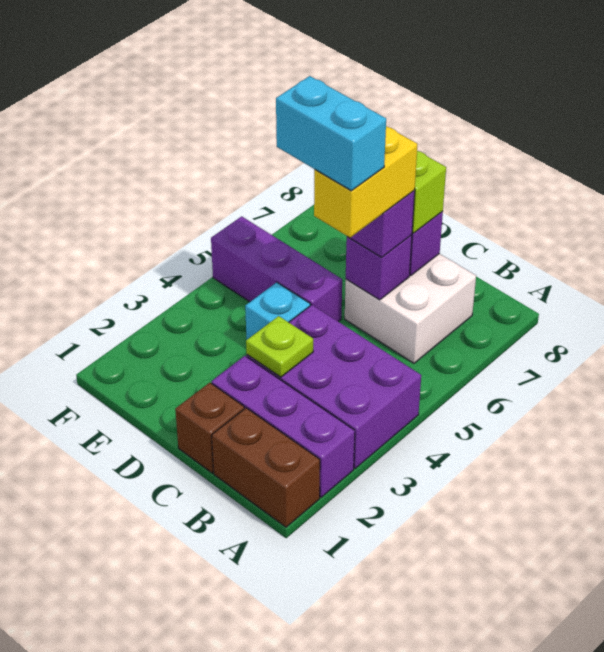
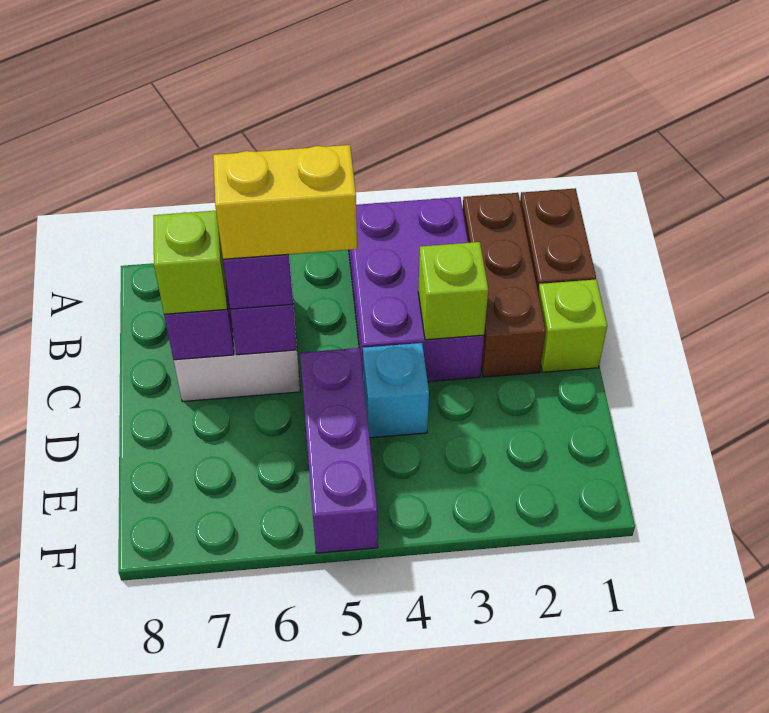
purple brick A2:C2 level 1 -> brown brick A2:C2 level 1
brown brick C1 level 1 -> lime brick C1 level 1
lime plate C3 level 2 -> lime brick C3 level 2
cyan brick C5:D5 level 5 -> none

